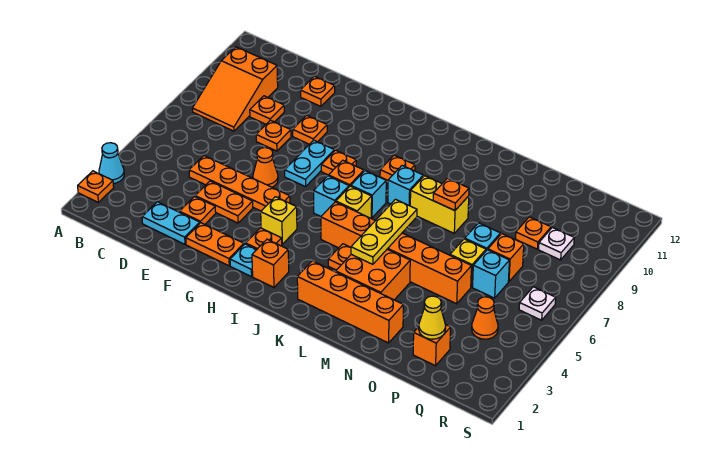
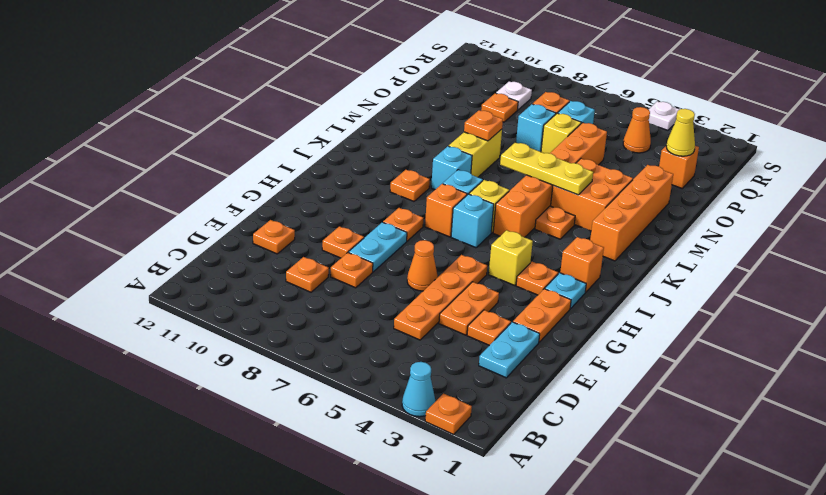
orange slope B8:C10 level 1 top 10 -> none
cyan plate G7:G8 level 1 -> cyan plate F8:G8 level 1
white plate R6 level 1 -> white plate S4 level 1

